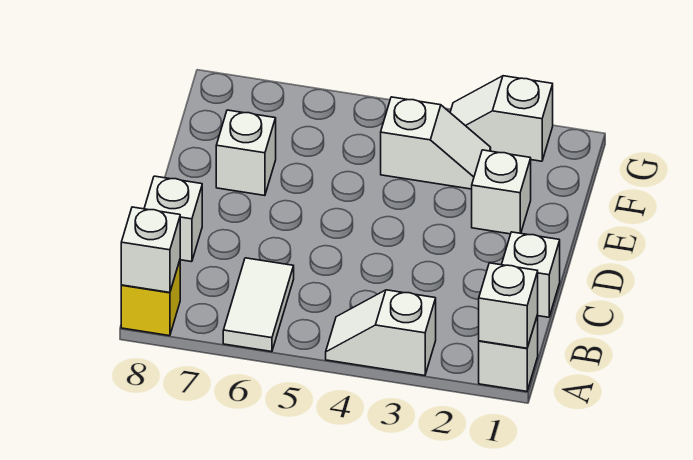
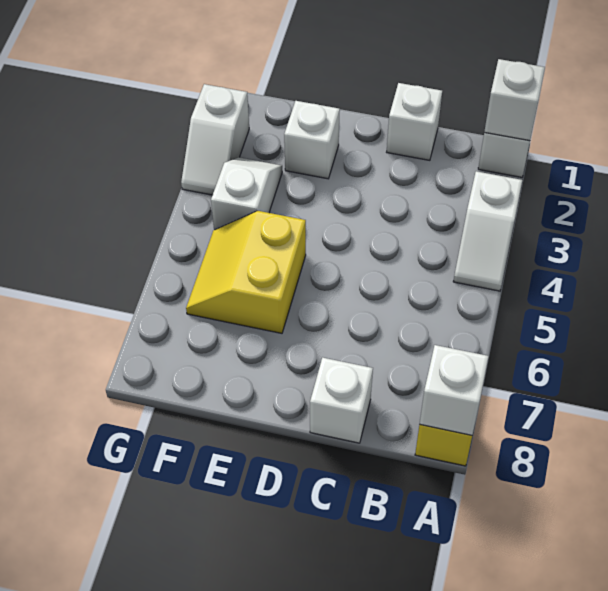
white tile A6:B6 level 1 -> none
none -> yellow slope E5:F6 level 1 top E
white brick E7 level 1 -> none

